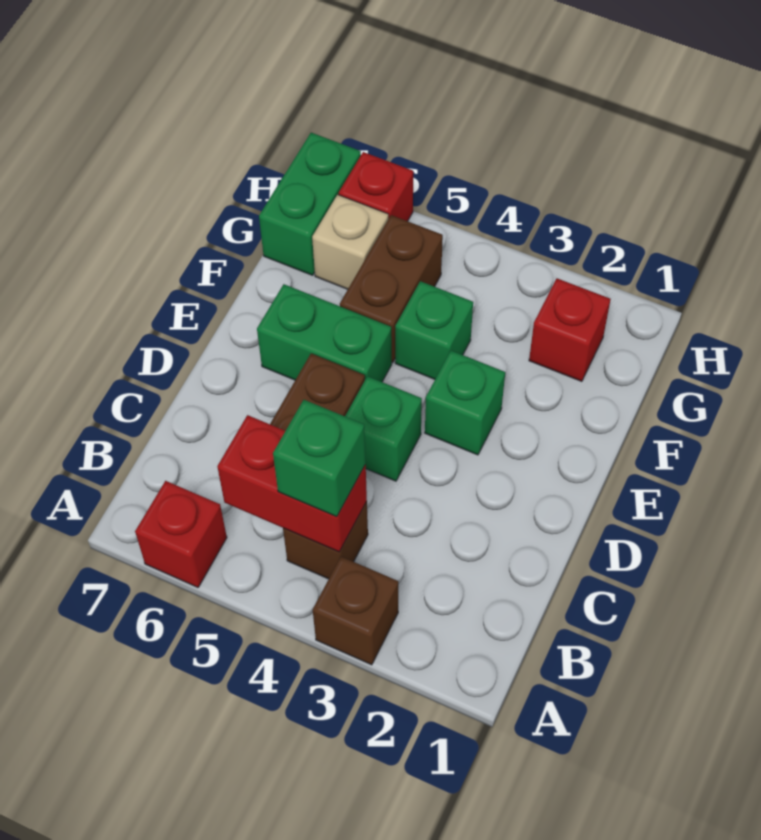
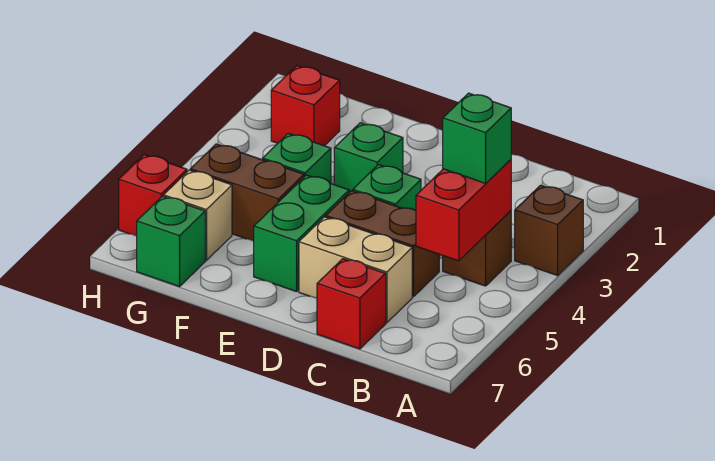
red brick A6 level 1 -> red brick C7 level 1
none -> tan brick C6:D6 level 1
green brick G7:H7 level 1 -> green brick G7 level 1

